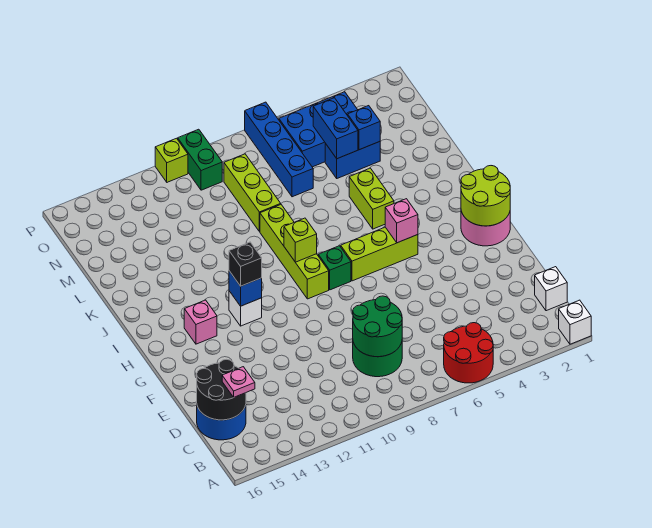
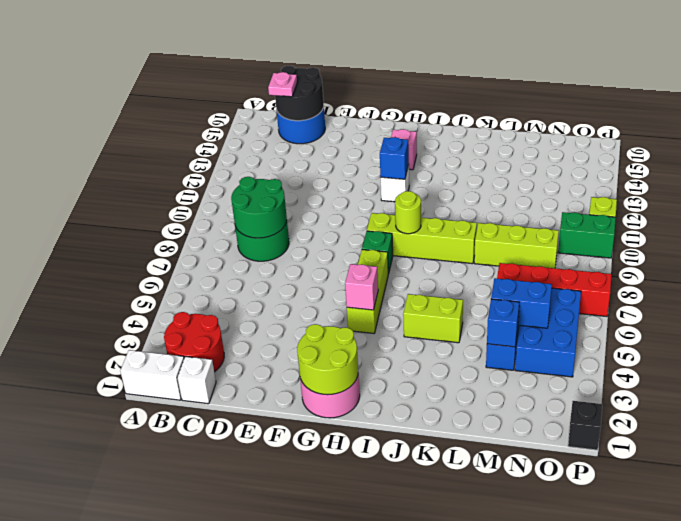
white brick A1 level 1 -> white brick A1:B1 level 1
red round brick A5:B6 level 1 -> red round brick B2:C3 level 1
black brick H12 level 3 -> black brick P1 level 1
lime brick I9 level 2 -> lime round brick I9 level 2
blue brick M7:P7 level 1 -> red brick M7:P7 level 1

